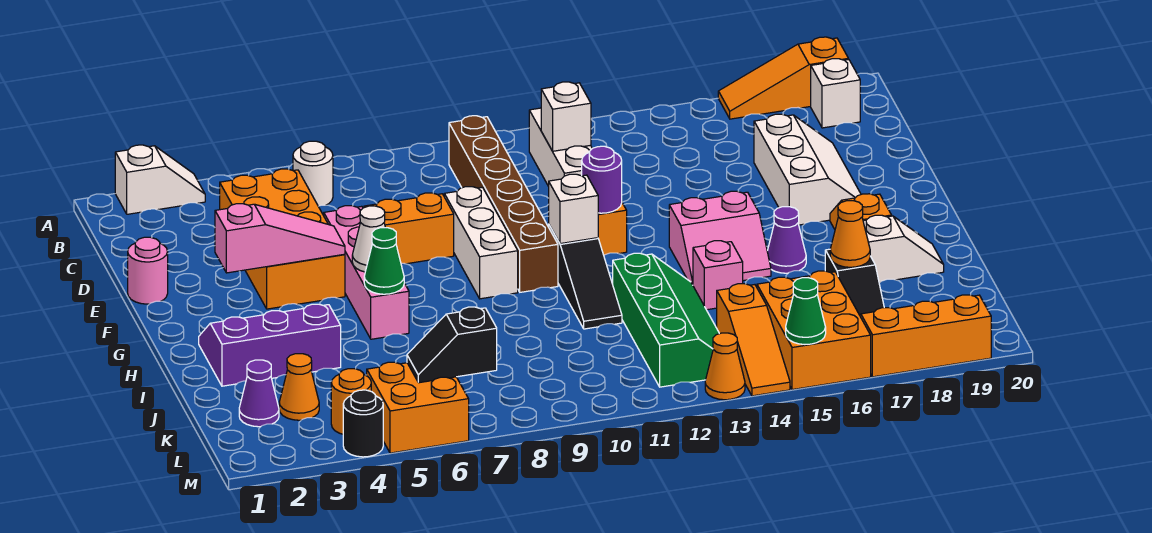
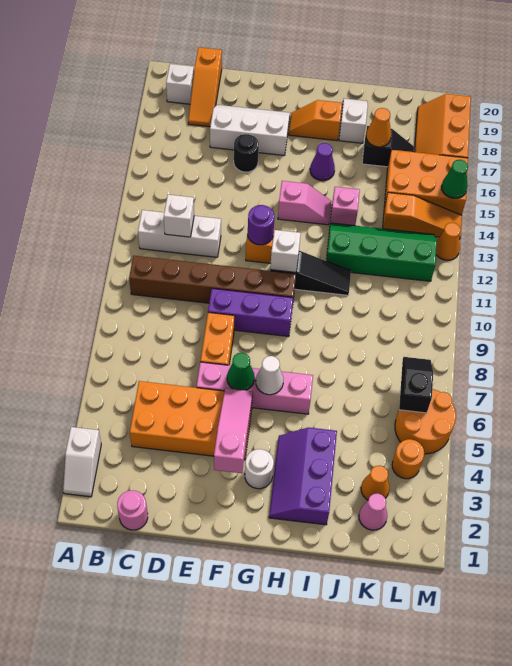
white slope A2:A3 level 1 top 2 -> white slope A2:A3 level 1 top 3
orange slope A17:A19 level 1 top 19 -> orange slope C18:C20 level 1 top 20
white round brick B6 level 1 -> white round brick G3 level 1
pink round brick E1 level 1 -> pink round brick C1 level 1
white brick E9:G9 level 1 -> purple brick E9:G9 level 1
pink slope G14:H15 level 1 top G -> pink slope G14:H14 level 1 top G
green cone H6 level 2 -> green cone F6 level 2
purple cone K2 level 1 -> pink cone K2 level 1
orange brick L5:M6 level 1 -> orange round brick L5:M6 level 1
black slope L6:L7 level 2 top 7 -> black slope L6:L7 level 2 top 6
black round brick M4 level 1 -> black round brick E16 level 1

